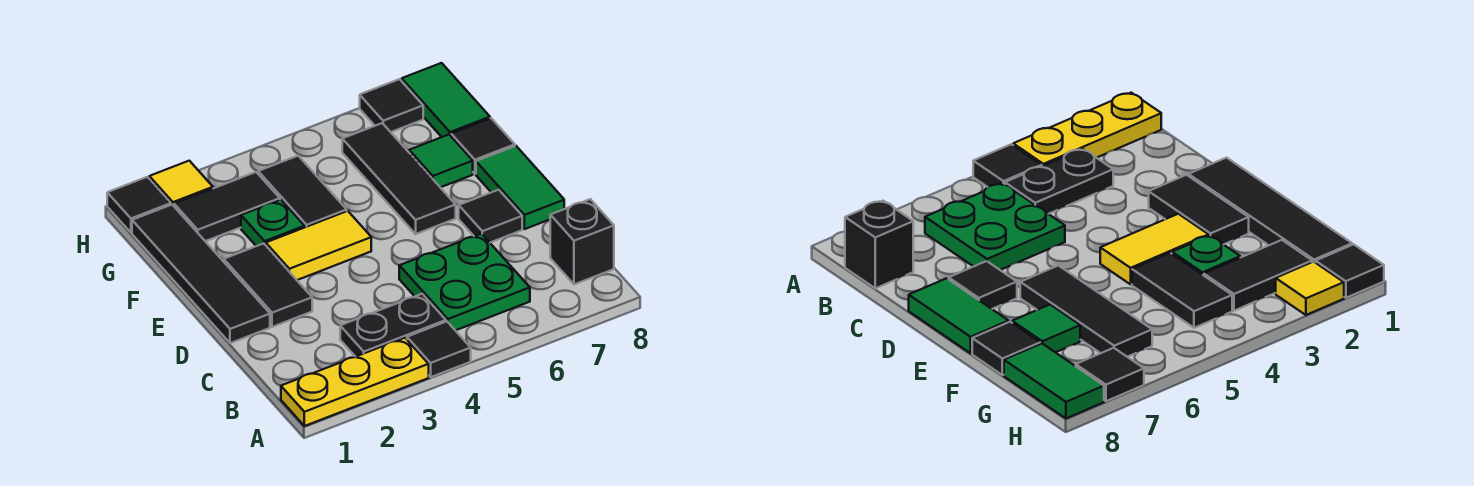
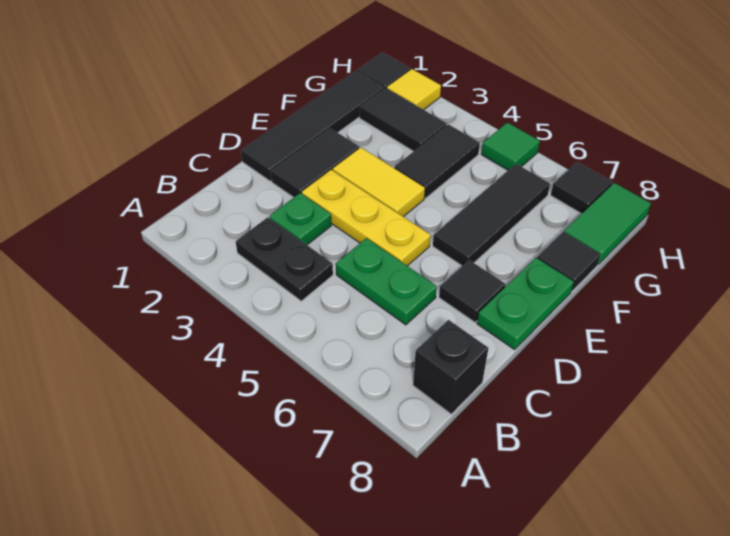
yellow plate A1:A3 level 1 -> yellow plate D3:D5 level 1
black tile A4 level 1 -> none
green plate B5:C6 level 1 -> green plate C5:C6 level 1
green tile D8:E8 level 1 -> green plate D8:E8 level 1
green plate F3 level 1 -> green plate C3 level 1
green tile F7 level 1 -> green tile H5 level 1

